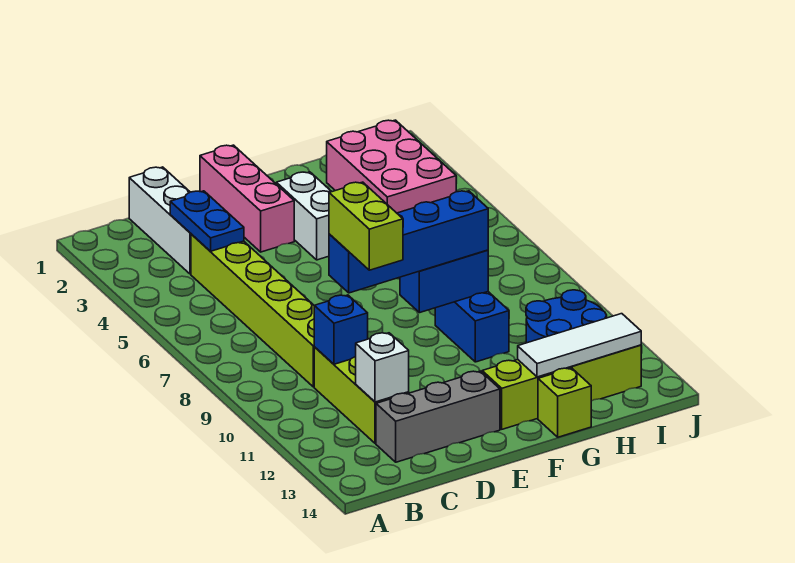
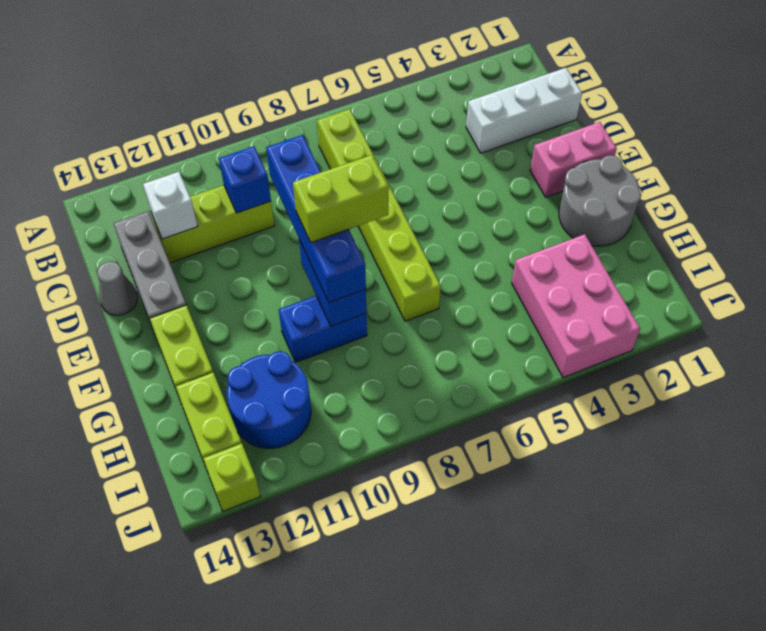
blue plate C3:C4 level 2 -> none
lime brick C4:C9 level 1 -> lime brick B7:G7 level 1
lime brick D9:D10 level 4 -> lime brick F8:F9 level 4
none -> grey cone D14 level 1
pink brick E1:E3 level 1 -> pink brick E1:E2 level 1
none -> grey round brick F1:G2 level 1
white brick F3:F4 level 1 -> none
white tile G13:I13 level 2 -> none
lime brick G14 level 1 -> lime brick J13 level 1
pink brick H2:I4 level 1 -> pink brick H3:J4 level 1

